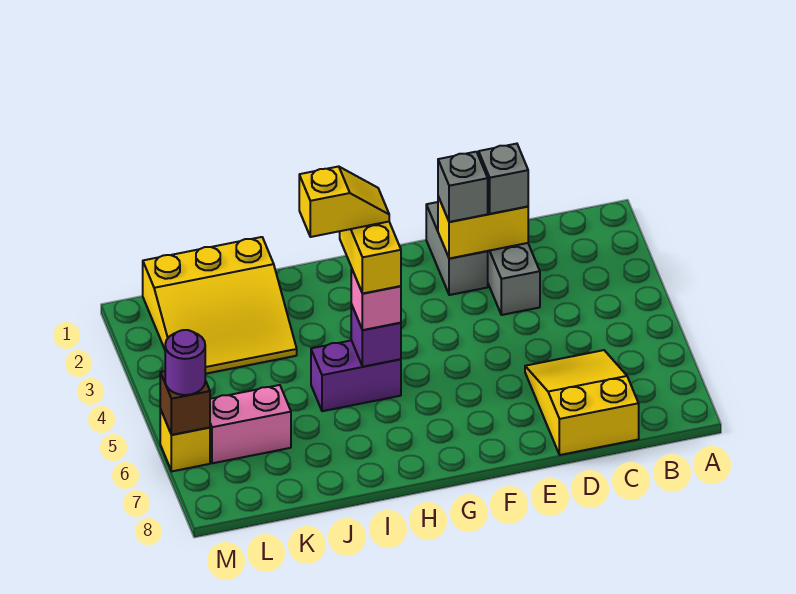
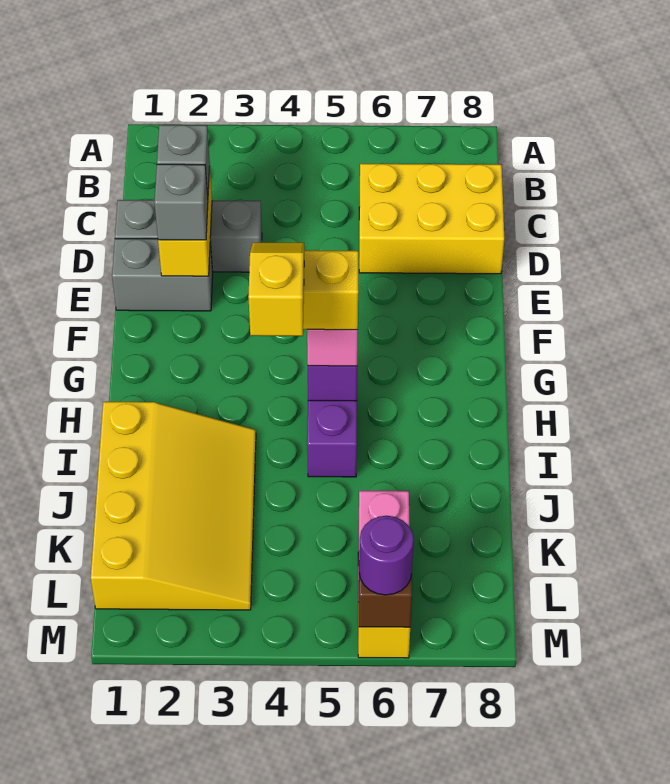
yellow slope C6:D8 level 1 top 8 -> yellow brick C6:D8 level 1
yellow slope J1:L3 level 1 top 1 -> yellow slope I1:L3 level 1 top 1

